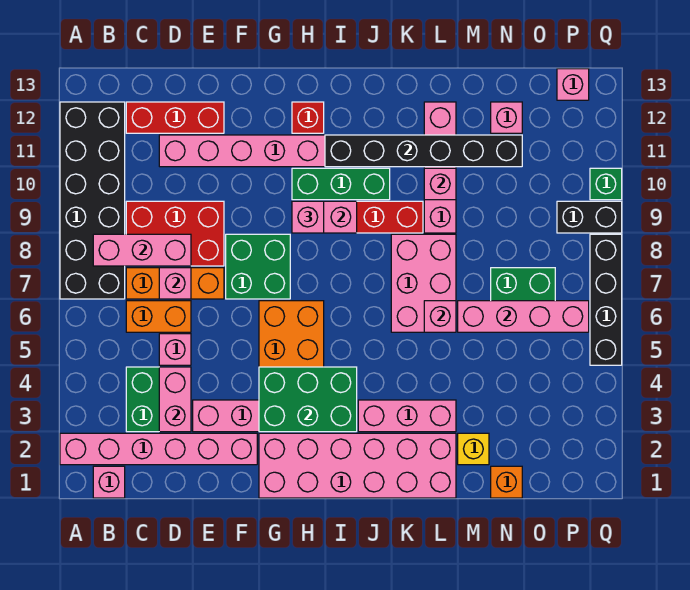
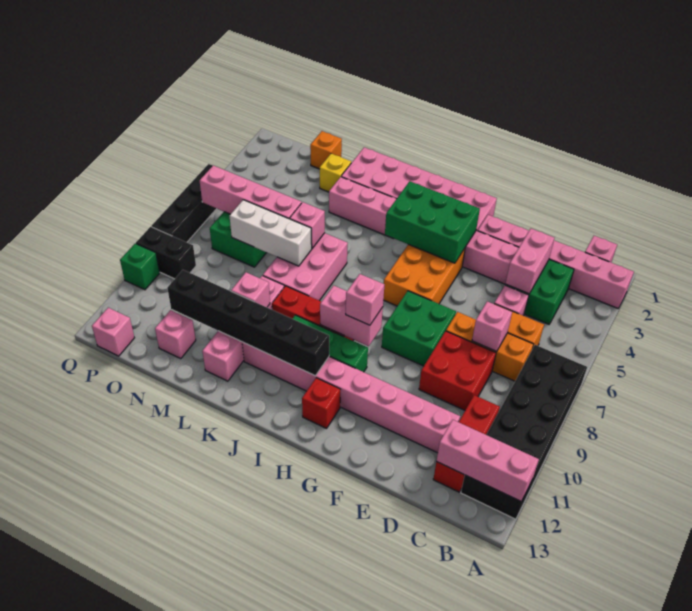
pink brick B8:D8 level 2 -> pink brick A12:C12 level 2
red brick C8:E9 level 1 -> red brick D8:E9 level 1
red brick C12:E12 level 1 -> red brick C10:C12 level 1
none -> white brick L7:N7 level 2

